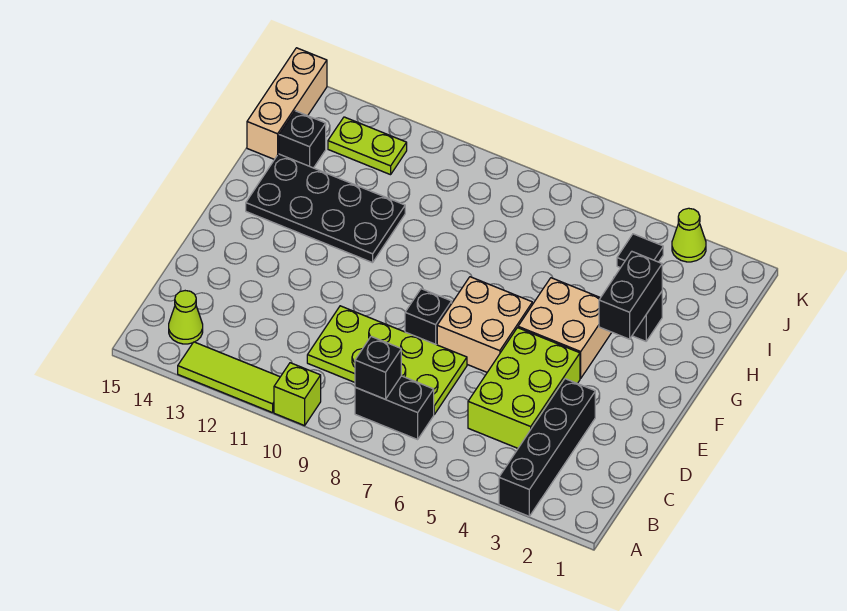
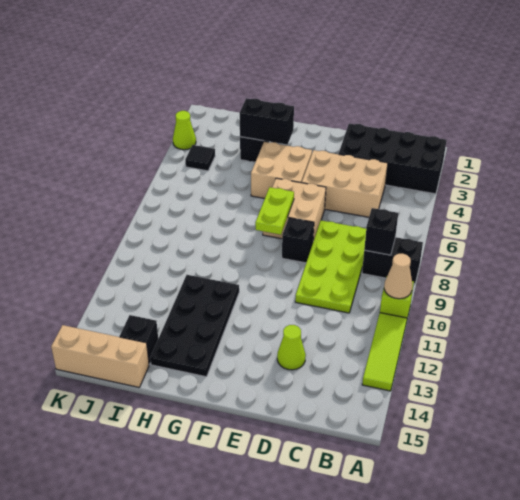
black brick A3:D3 level 1 -> black brick A2:D3 level 1
none -> tan cone A10 level 2
black brick B7:B8 level 1 -> black brick A8:B8 level 1
lime cone B14 level 1 -> lime cone D13 level 1
lime brick C4:E5 level 1 -> tan brick C4:E5 level 1
lime plate J12:J13 level 1 -> lime plate F7:F8 level 2

